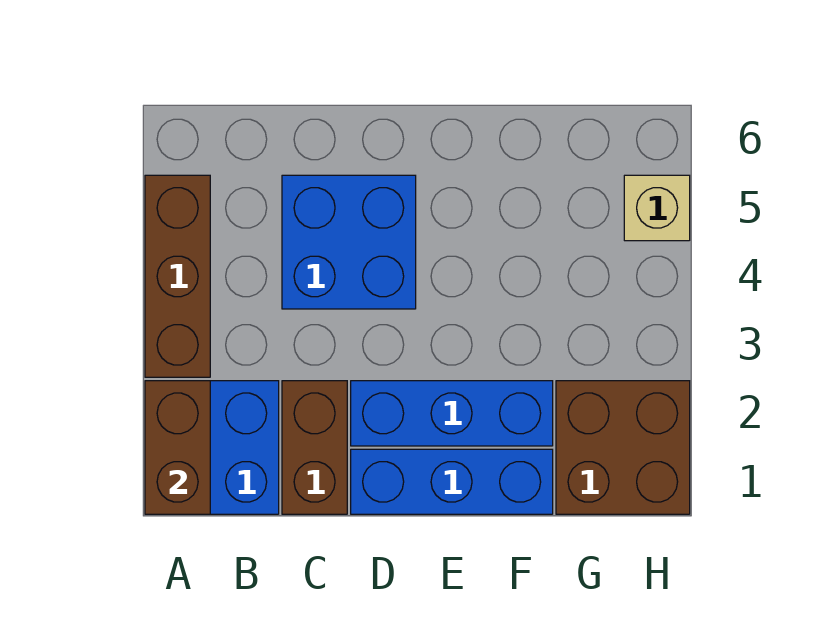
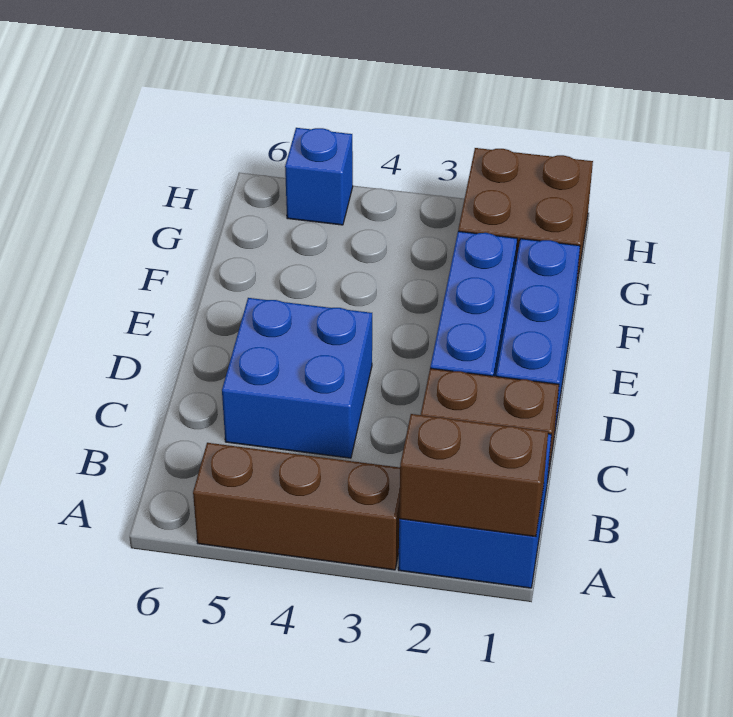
tan brick H5 level 1 -> blue brick H5 level 1

